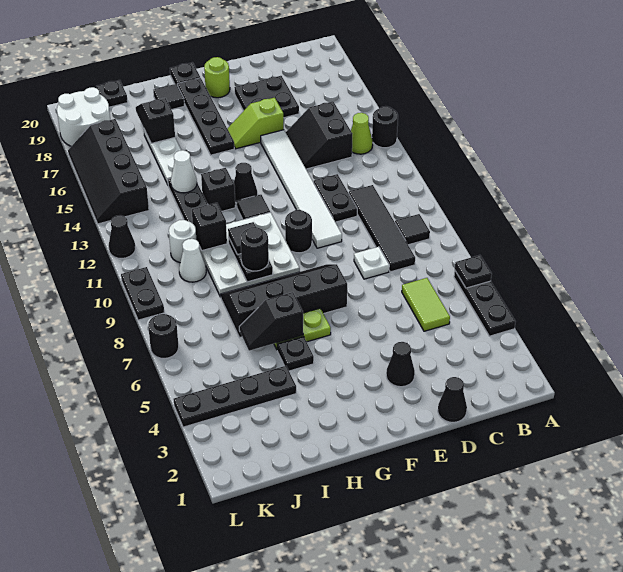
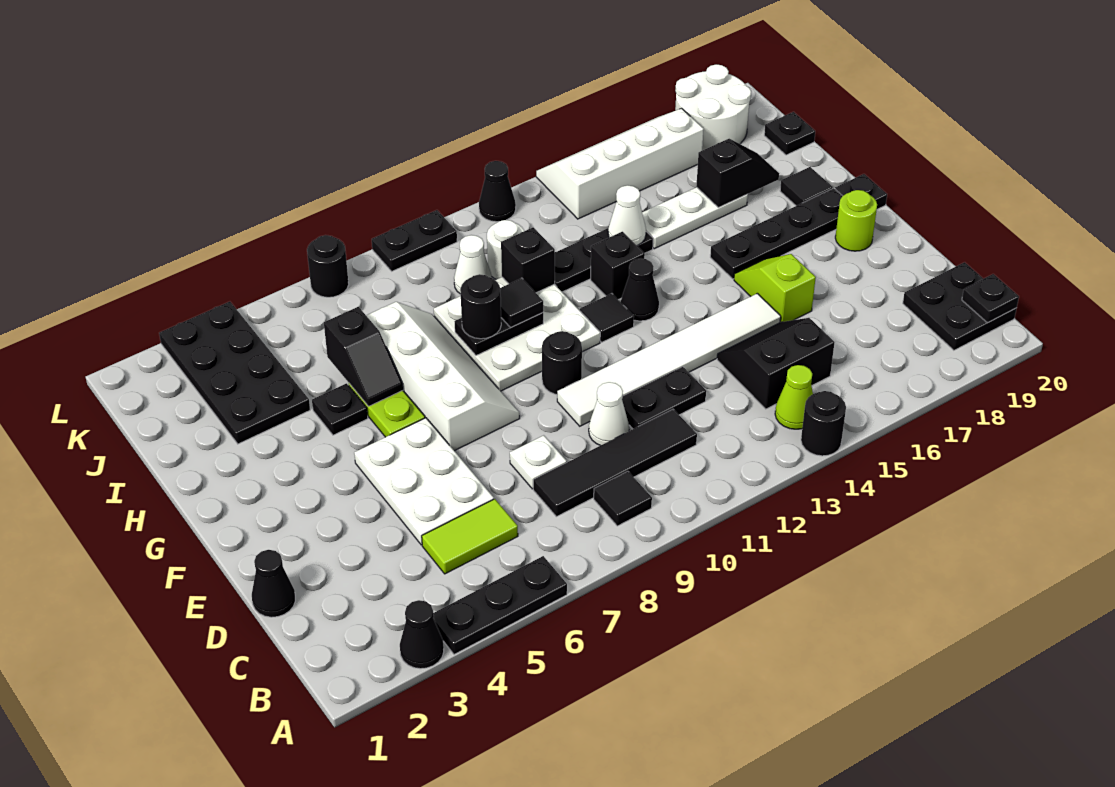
black plate A6 level 2 -> black plate B20 level 2
none -> white plate D5:F6 level 1
none -> white cone D10 level 1
black plate D17:E18 level 1 -> black plate B19:C20 level 1
black cone E3 level 1 -> black cone A3 level 1
black slope F7:I8 level 1 top 7 -> white slope F7:I8 level 1 top 7
black slope H6:I6 level 2 top H -> black slope H6:I6 level 2 top I
black plate I4:L4 level 1 -> black plate I3:L4 level 1
black slope K14:L17 level 1 top K -> white slope K14:L17 level 1 top K

